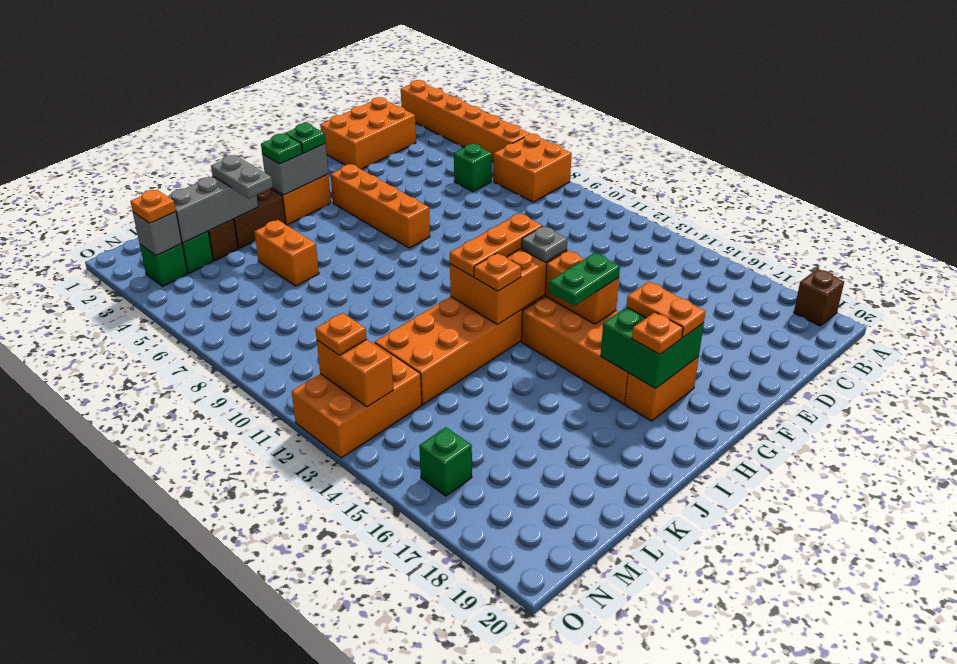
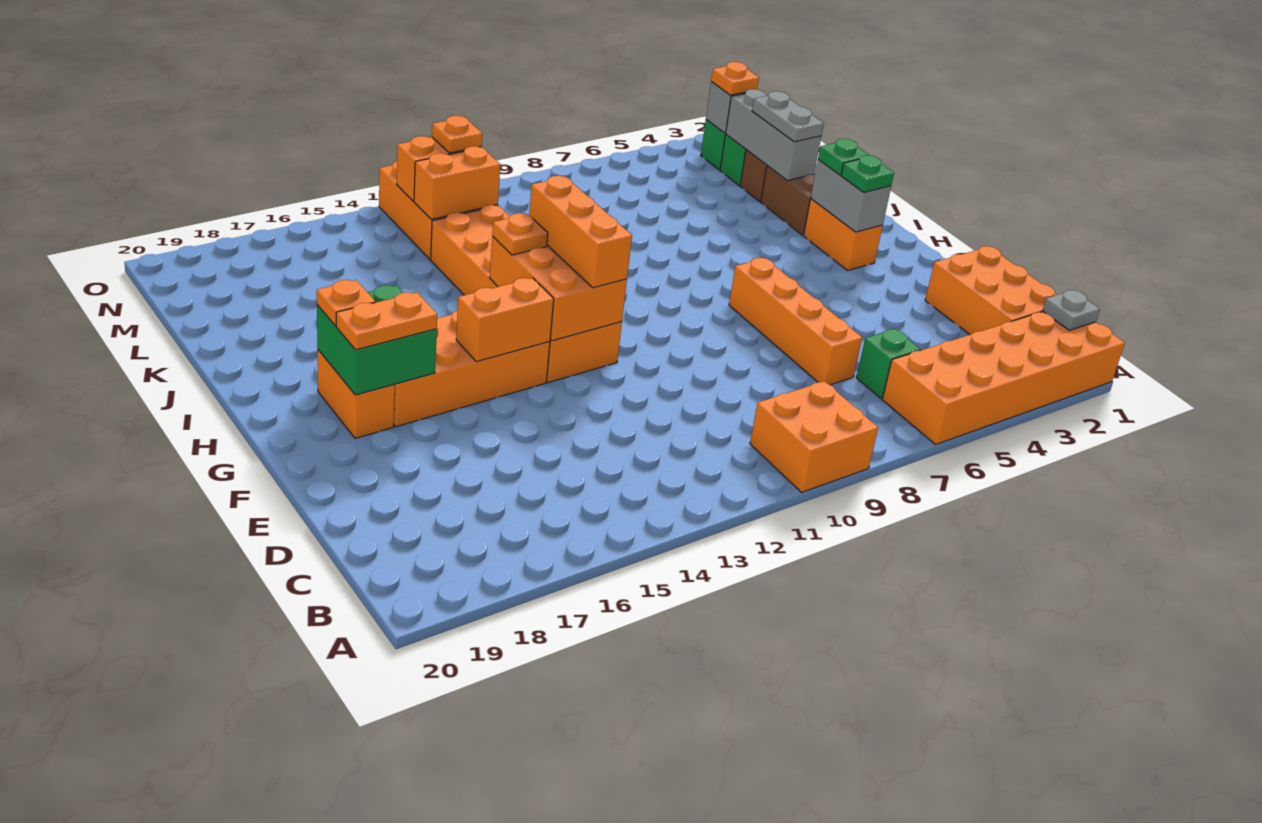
orange brick A1:A6 level 1 -> orange brick A1:B6 level 1
orange brick A7:B8 level 1 -> orange brick A9:B10 level 1
brown brick A19 level 1 -> none
orange brick G4:G7 level 1 -> orange brick D7:G7 level 1
orange plate G12:I12 level 3 -> orange brick G12:I12 level 3
grey plate G13 level 3 -> grey plate B1 level 2
green plate G15:H15 level 3 -> none
grey plate K3:K4 level 3 -> grey plate K3:L3 level 3
orange brick K5:K6 level 1 -> orange brick M12:M13 level 2
green brick N16 level 1 -> none

